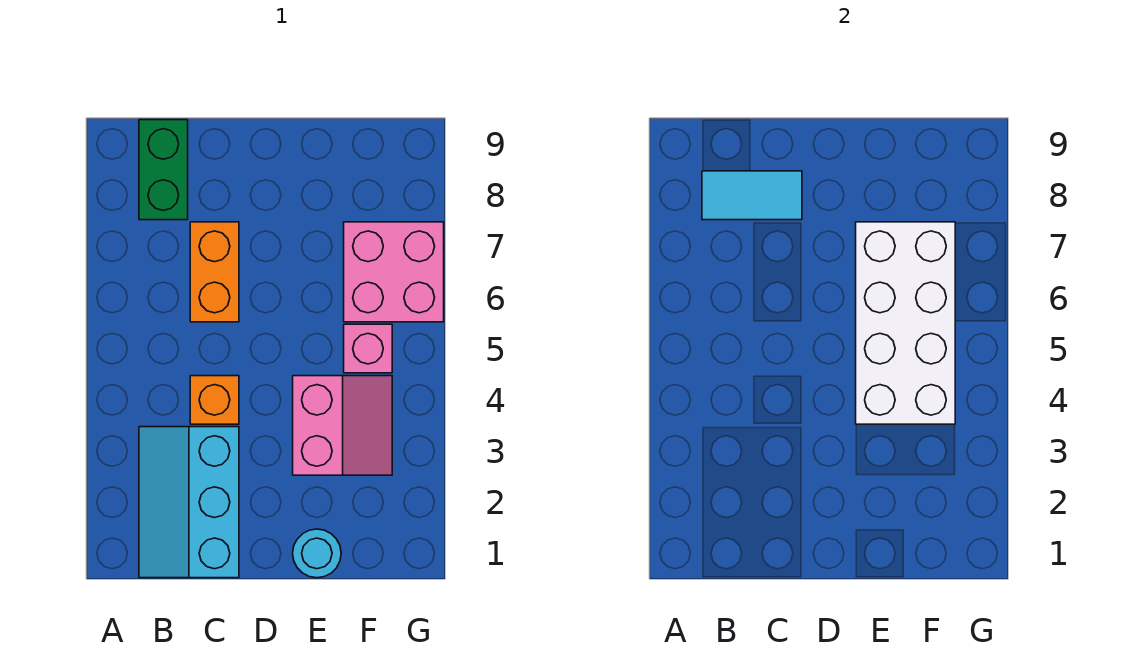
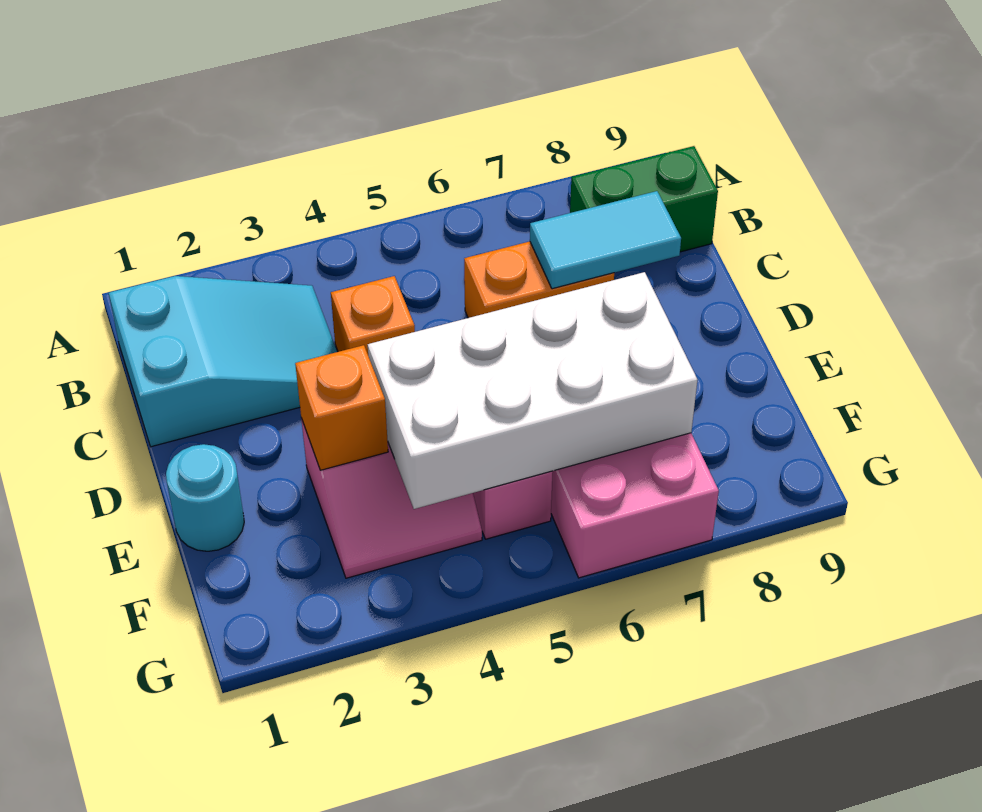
cyan slope B1:C3 level 1 top C -> cyan slope B1:C3 level 1 top 1
cyan tile B8:C8 level 2 -> cyan tile C7:C8 level 2
none -> orange brick E3 level 2

